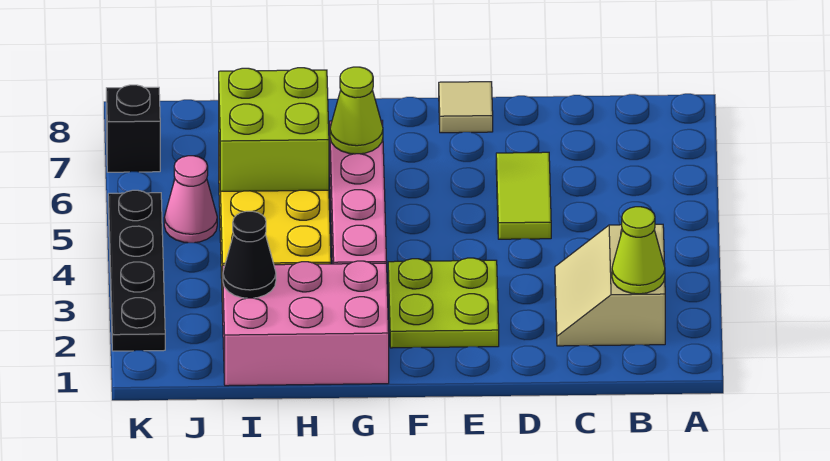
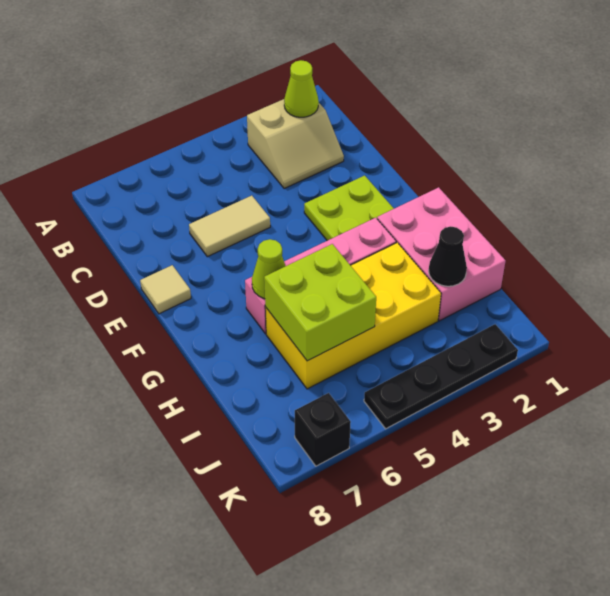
lime tile D5:D6 level 1 -> tan tile D5:D6 level 1
pink cone J5 level 1 -> none

